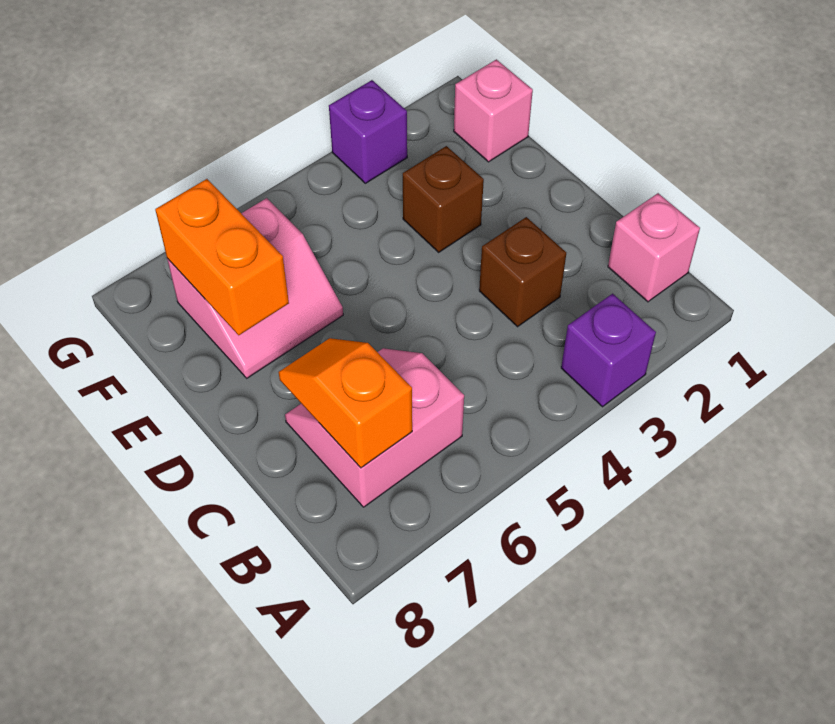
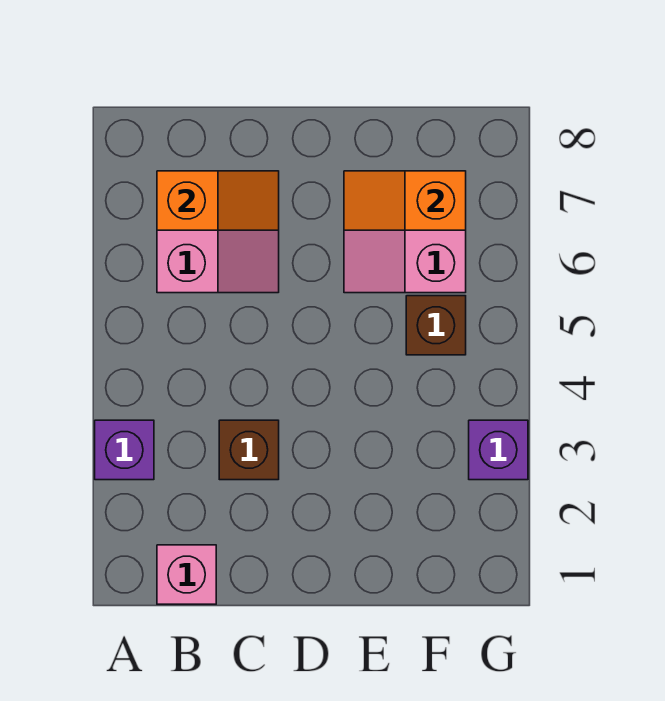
brown brick E3 level 1 -> brown brick F5 level 1
orange brick E7:F7 level 2 -> orange slope E7:F7 level 2 top F
pink brick F1 level 1 -> none

